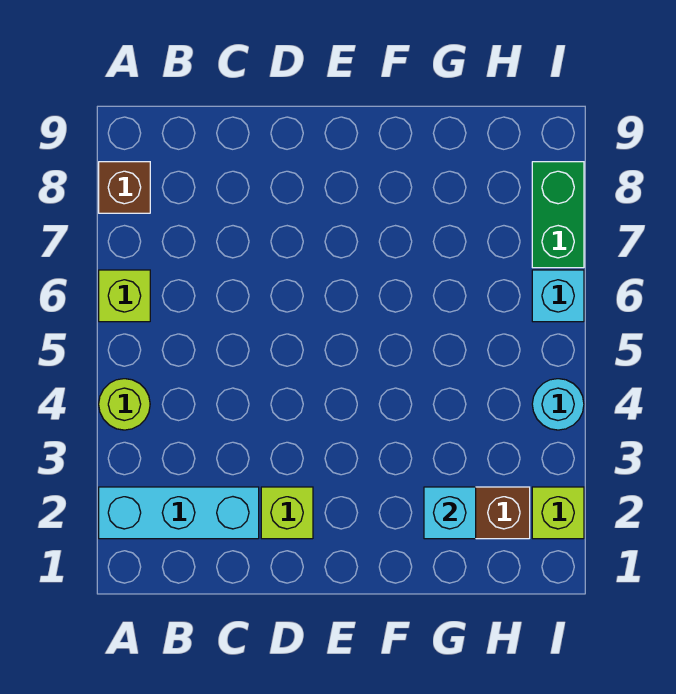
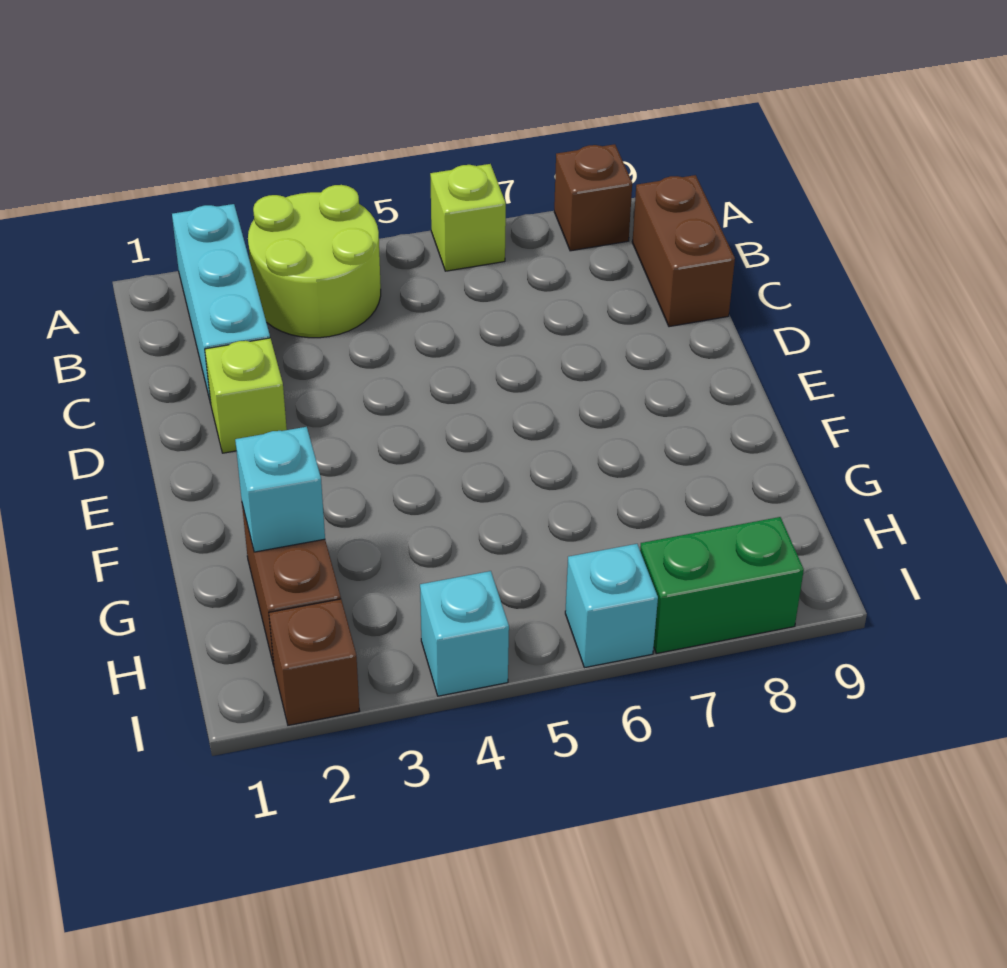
lime round brick A4 level 1 -> lime round brick A3:B4 level 1
none -> brown brick B9:C9 level 1
lime brick I2 level 1 -> brown brick I2 level 1
cyan round brick I4 level 1 -> cyan brick I4 level 1

